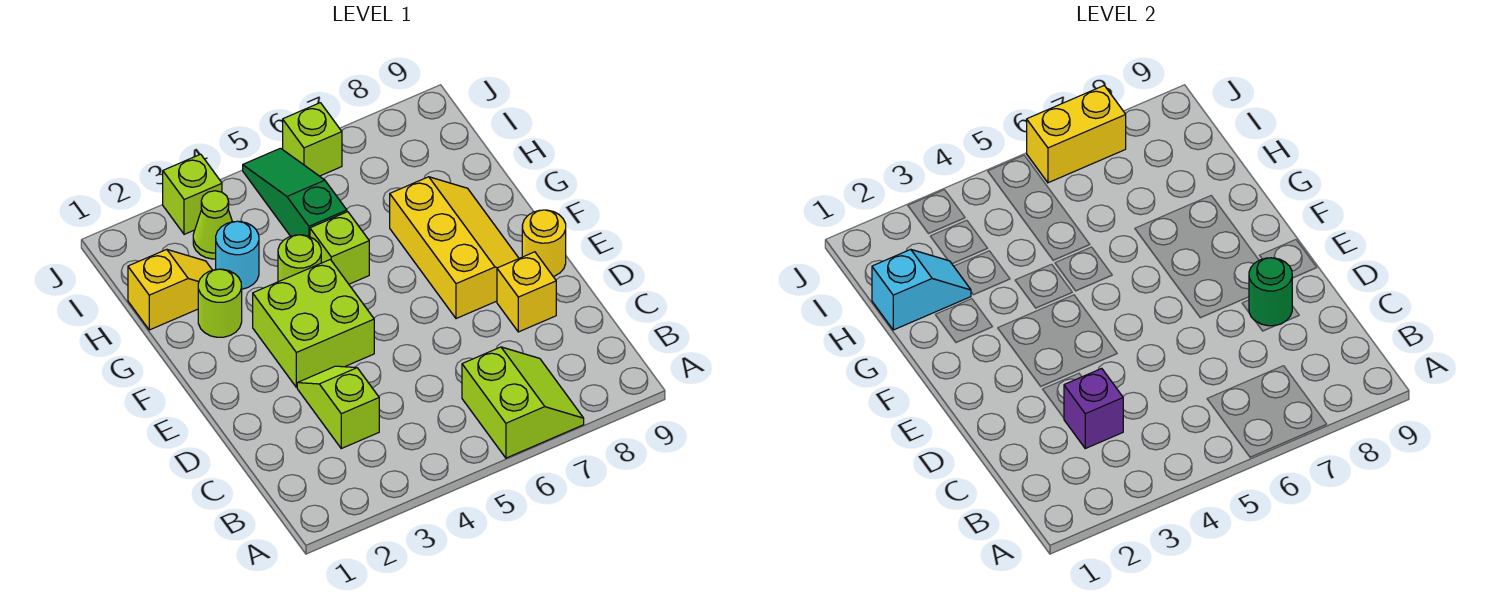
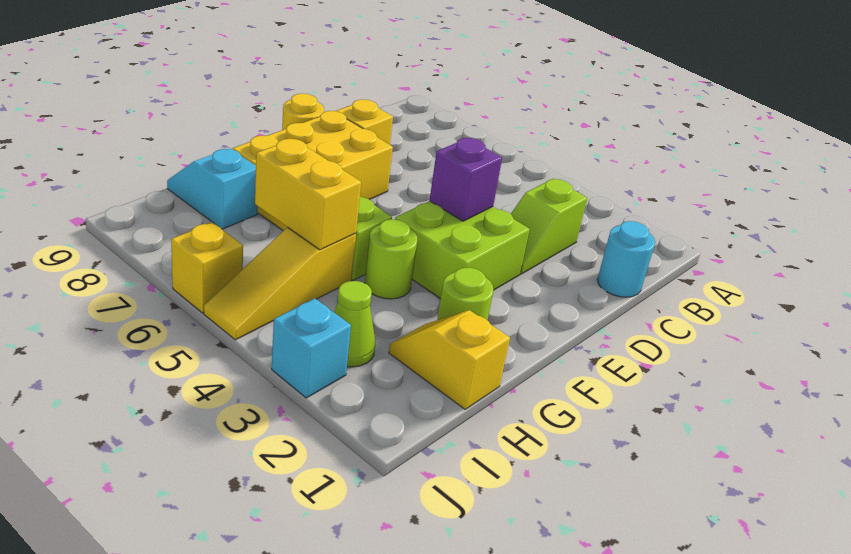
lime slope A6:B7 level 1 top 6 -> none
purple brick C3 level 2 -> purple brick E4 level 2
green round brick D8 level 2 -> none
yellow slope E7:G8 level 1 top 7 -> yellow brick E7:G8 level 1
cyan slope H1:H2 level 2 top 1 -> cyan slope H8:H9 level 1 top 8
cyan round brick H3 level 1 -> cyan round brick C1 level 1
green slope H5:J5 level 1 top H -> yellow slope H5:J5 level 1 top H
lime brick J3 level 1 -> cyan brick J3 level 1
lime brick J6 level 1 -> yellow brick J6 level 1
yellow brick J6:J7 level 2 -> yellow brick H5:H6 level 2

